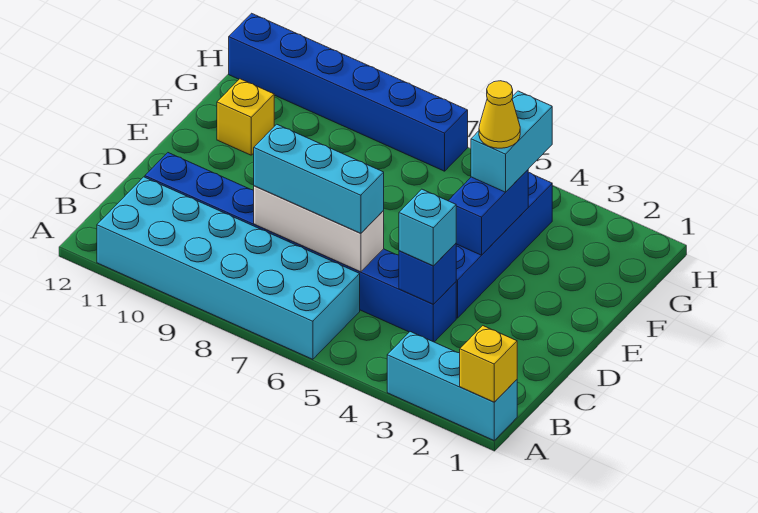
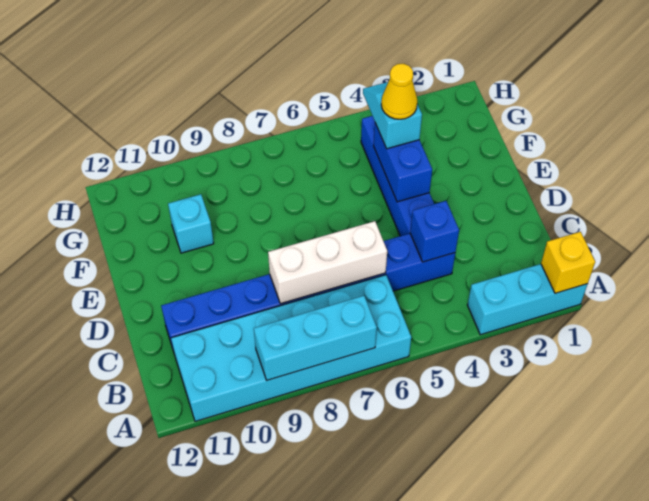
cyan brick C4 level 3 -> cyan brick F10 level 1
cyan brick C6:C8 level 3 -> cyan brick A7:A9 level 2
cyan brick F4:G4 level 3 -> cyan slope F4:G4 level 3 top F
yellow brick F11 level 1 -> none
blue brick H7:H12 level 1 -> none

